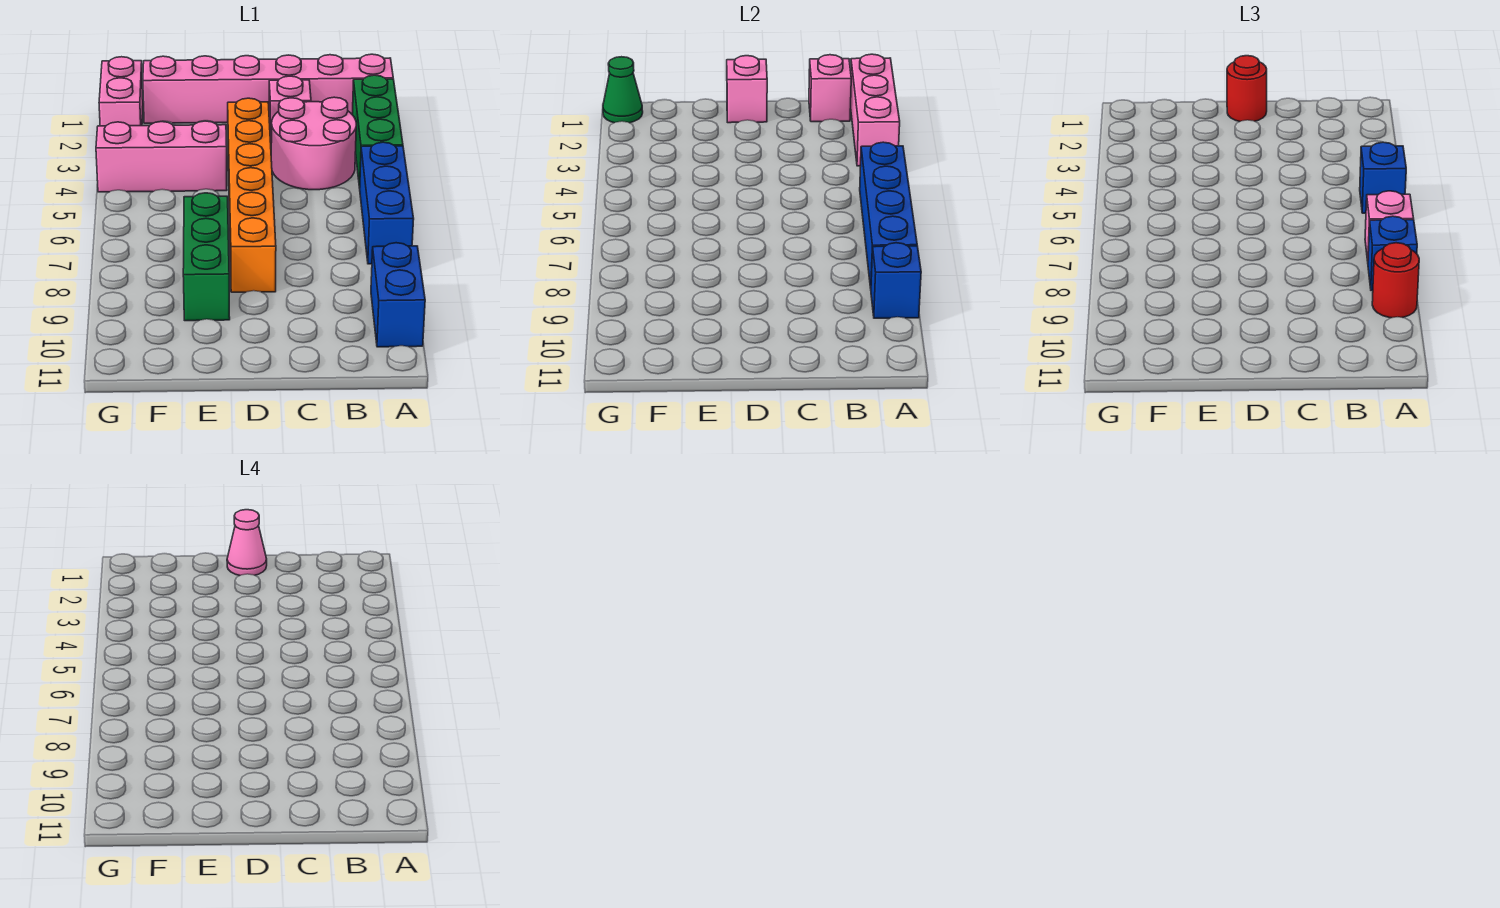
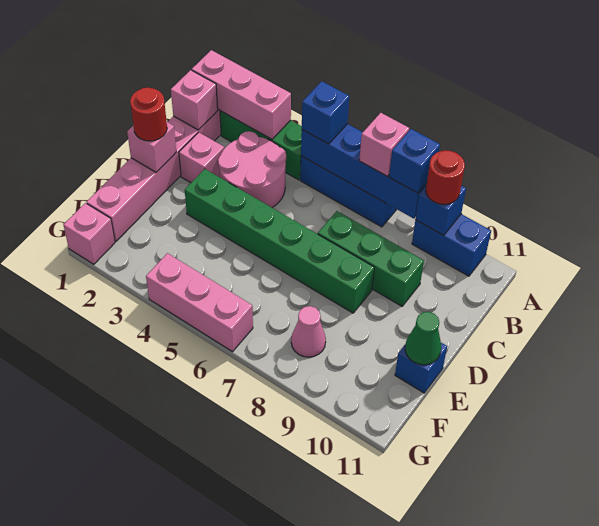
pink cone D1 level 4 -> pink cone F8 level 1
orange brick D3:D8 level 1 -> green brick D3:D8 level 1
pink brick E4:G4 level 1 -> pink brick G4:G6 level 1
green brick E7:E9 level 1 -> green brick C7:C9 level 1
none -> blue brick E11 level 1
pink brick G1:G2 level 1 -> pink brick G1 level 1
green cone G1 level 2 -> green cone E11 level 2

